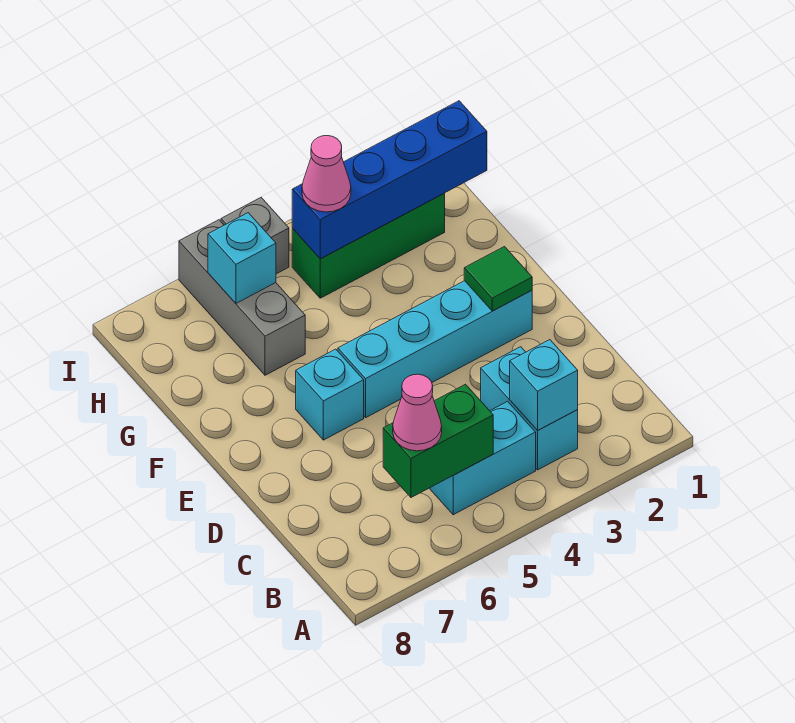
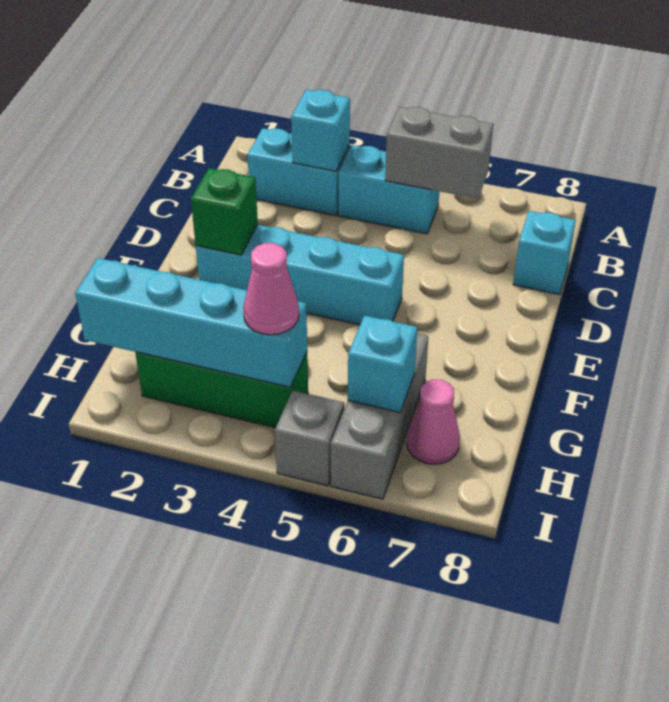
cyan brick B3:C3 level 1 -> cyan brick B2:B3 level 1
green brick B5:B6 level 2 -> grey brick B5:B6 level 2
pink cone B6 level 3 -> pink cone H7 level 1
green tile E2 level 2 -> green brick E2 level 2
cyan brick E6 level 1 -> cyan brick C8 level 1
blue brick H1:H4 level 2 -> cyan brick H1:H4 level 2

